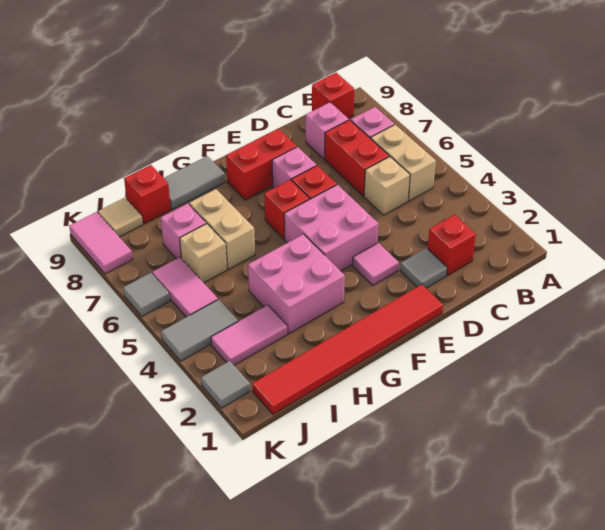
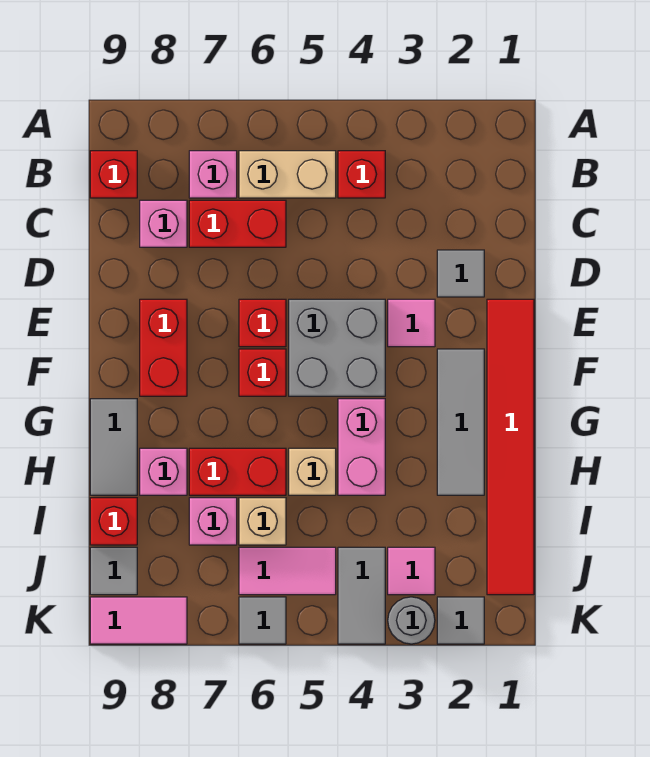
red brick C2 level 1 -> red brick B4 level 1
tan brick C5 level 1 -> tan brick H5 level 1
pink brick E4:F5 level 1 -> grey brick E4:F5 level 1
pink brick E7 level 1 -> pink brick H8 level 1
none -> grey tile F2:H2 level 1
pink brick G3:H4 level 1 -> pink brick G4:H4 level 1
tan brick H6:H7 level 1 -> red brick H6:H7 level 1
pink tile I3:J3 level 1 -> pink tile J3 level 1
tan tile J9 level 1 -> grey tile J9 level 1
none -> grey round brick K3 level 1

